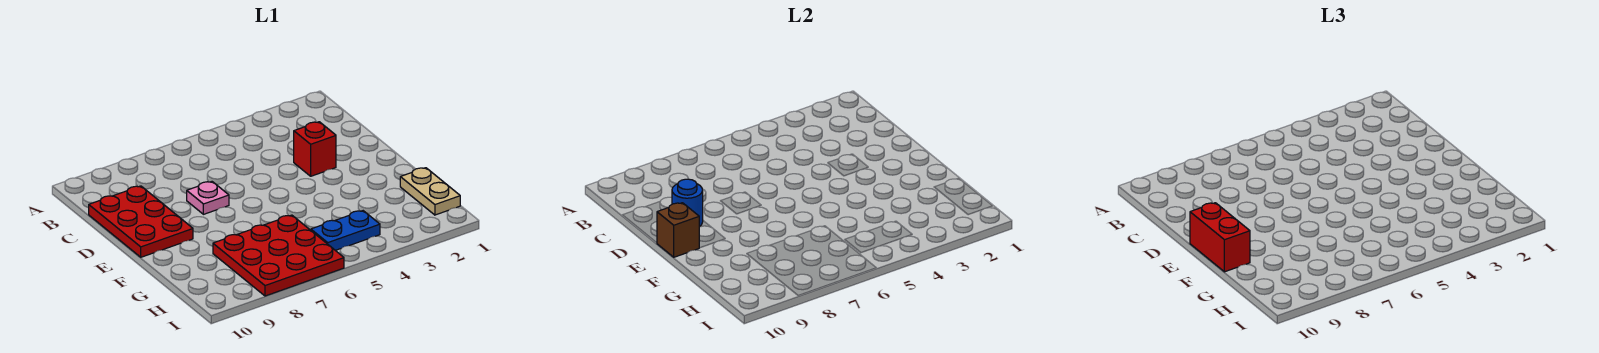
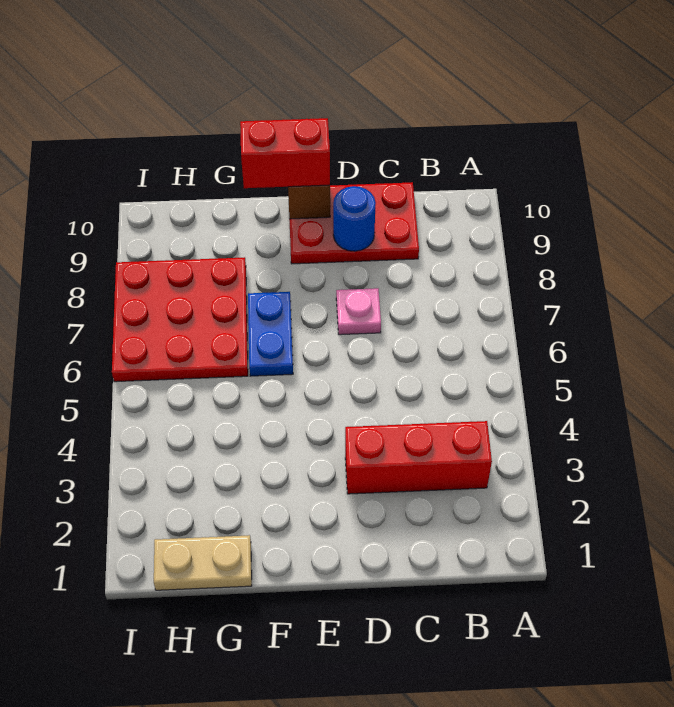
red brick D3 level 1 -> red brick B3:D3 level 1
blue plate H4:H5 level 1 -> blue plate F6:F7 level 1

